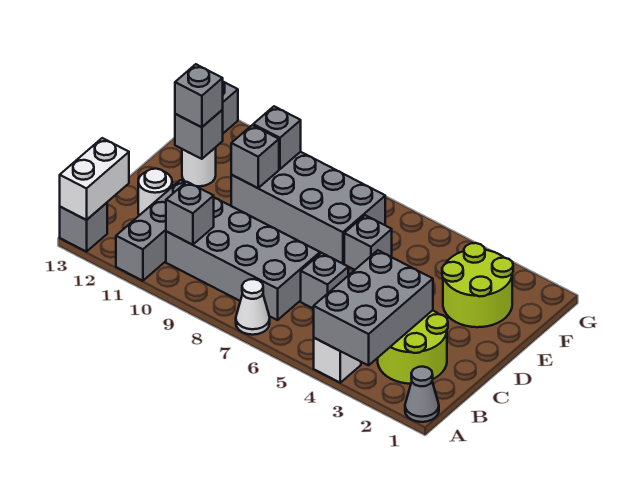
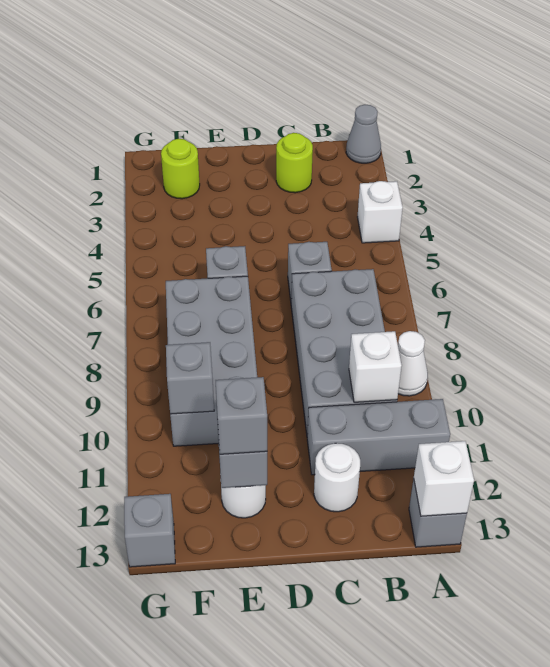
grey brick A3:C4 level 2 -> none
white cone A7 level 1 -> white cone A9 level 1
white brick A13:B13 level 2 -> white brick A13 level 2
lime round brick B2:C3 level 1 -> lime round brick C2 level 1
grey brick B10 level 2 -> white brick B10 level 2
lime round brick E2:F3 level 1 -> lime round brick F2 level 1
grey brick E10 level 2 -> none

